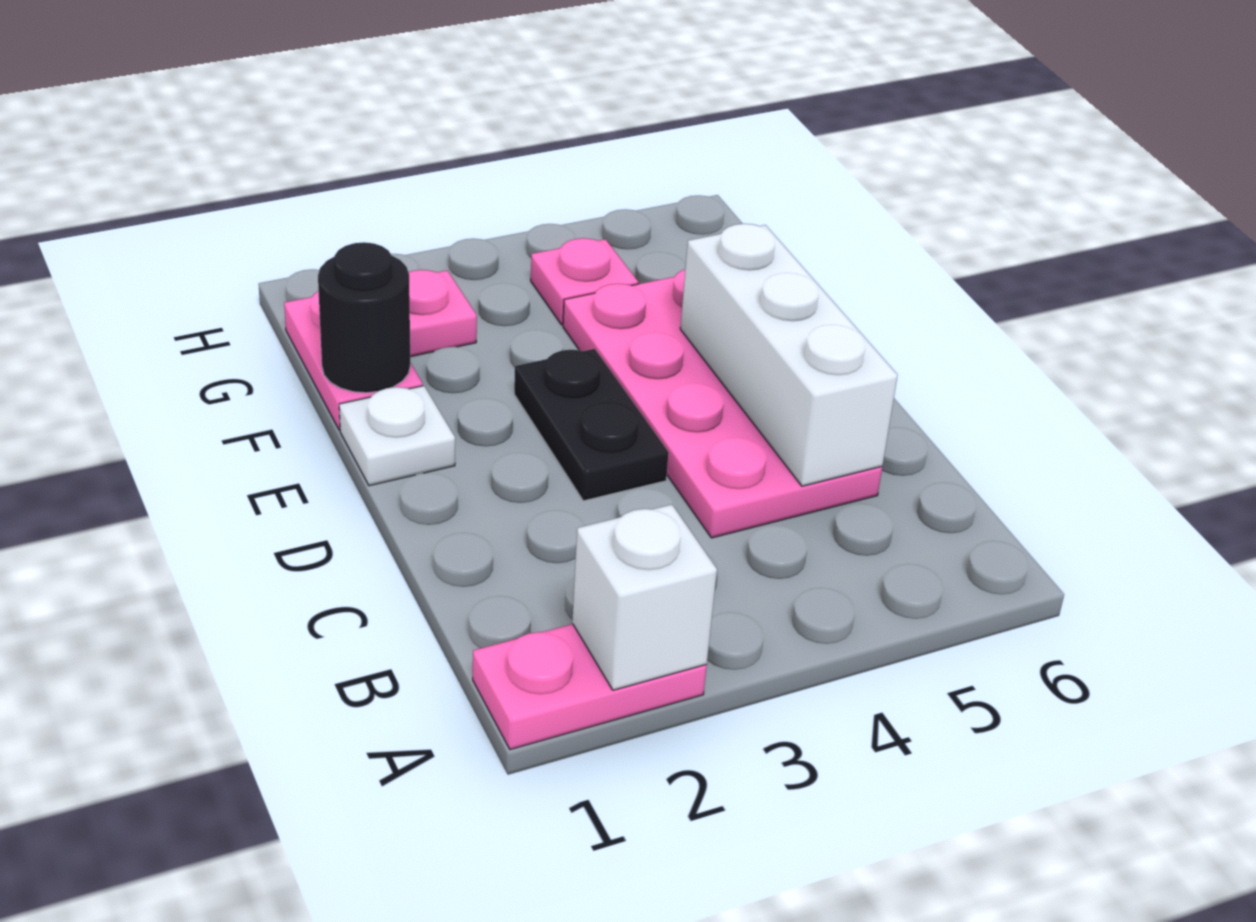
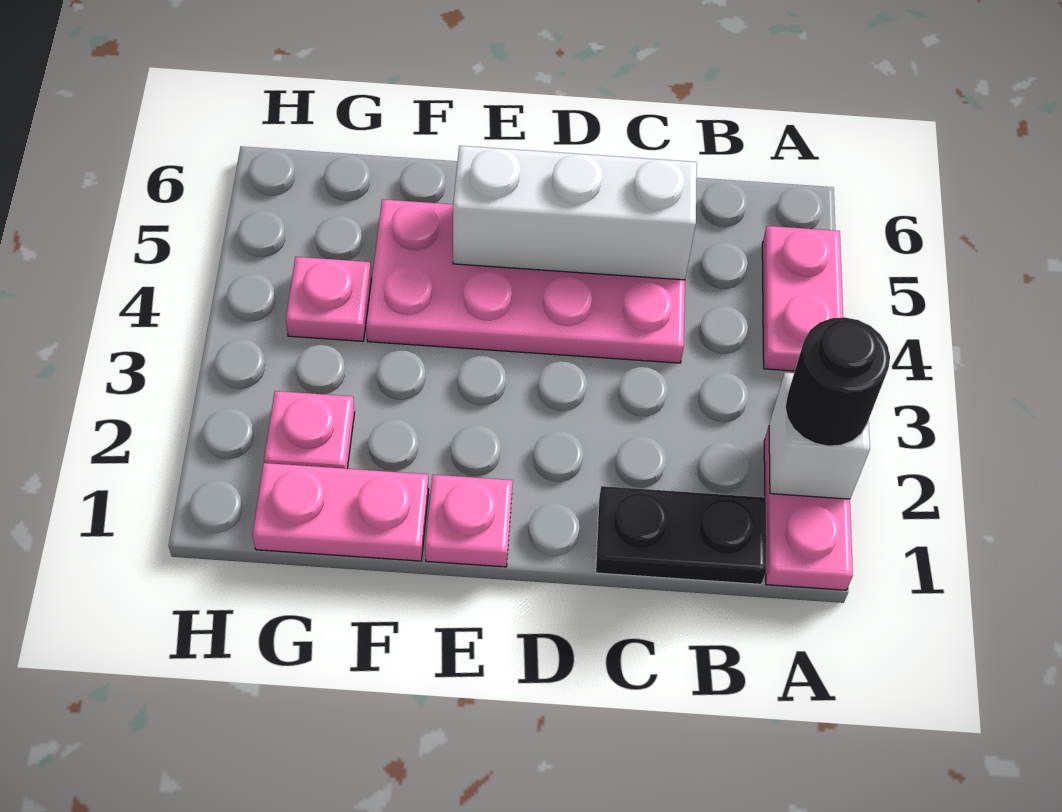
none -> pink plate A4:A5 level 1
black plate D3:E3 level 1 -> black plate B1:C1 level 1
white plate E1 level 1 -> pink plate E1 level 1
black round brick F1 level 2 -> black round brick A2 level 3

